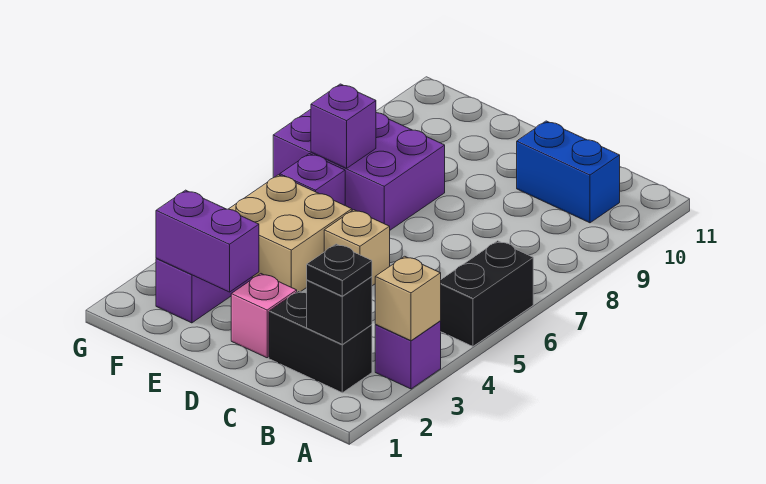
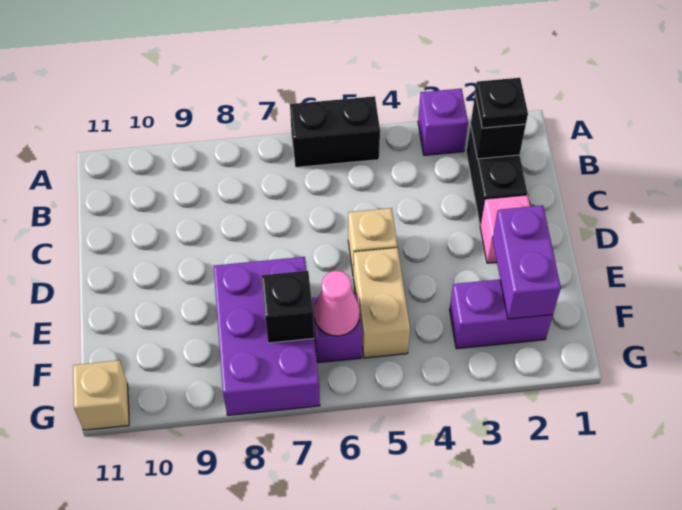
tan brick A3 level 2 -> tan brick G11 level 1
blue brick B10:C10 level 1 -> none
tan brick E4:F5 level 1 -> tan brick E5:F5 level 1
none -> pink cone F6 level 2
purple brick F7 level 2 -> black brick F7 level 2

